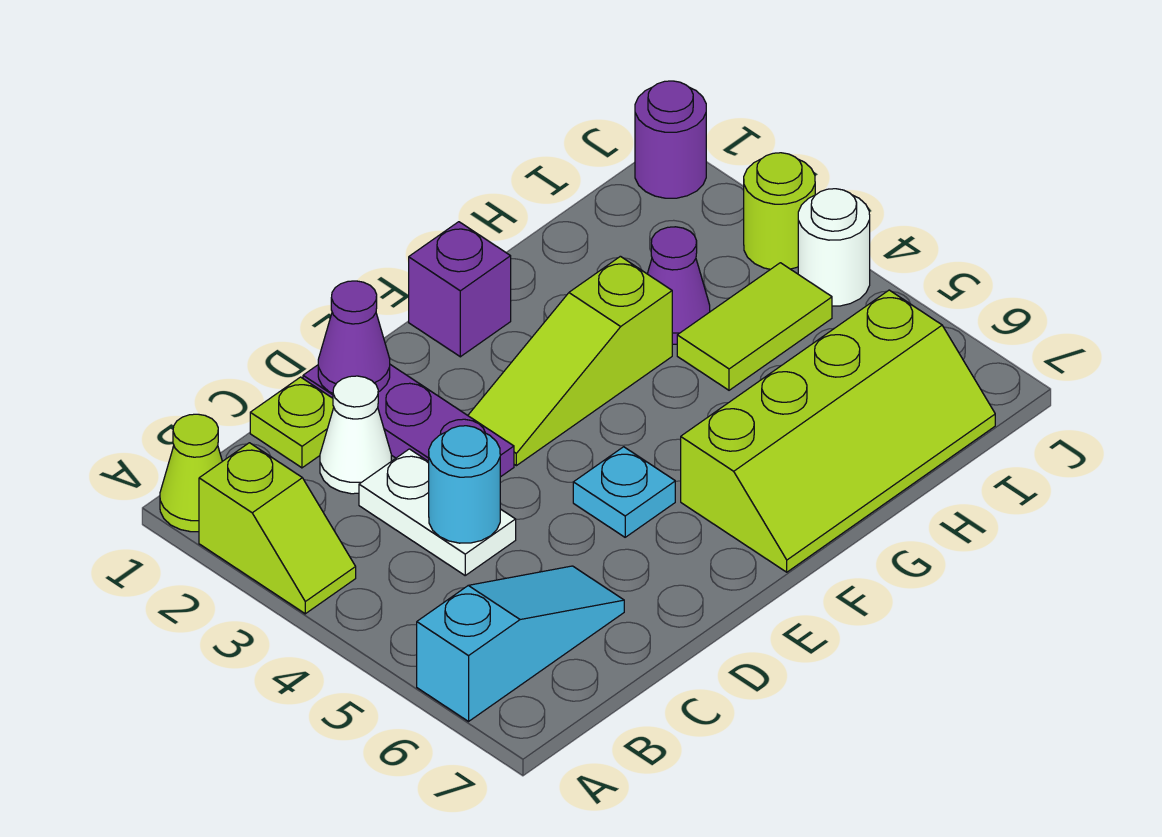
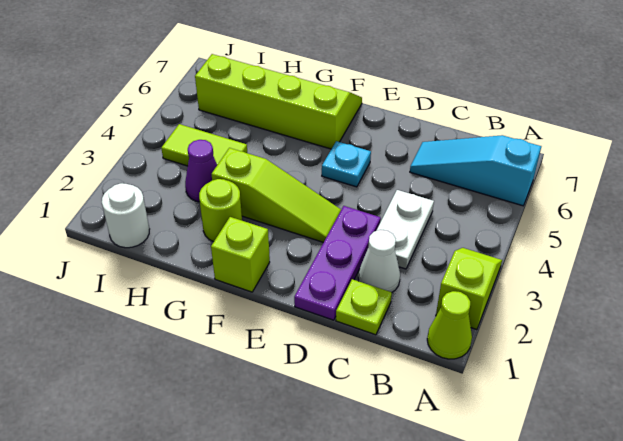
cyan round brick C4 level 2 -> none
purple cone D1 level 2 -> none
purple brick F1 level 1 -> lime brick F1 level 1
purple round brick J1 level 1 -> none
lime round brick J3 level 1 -> lime round brick G2 level 1
white round brick J4 level 1 -> white round brick I1 level 1

